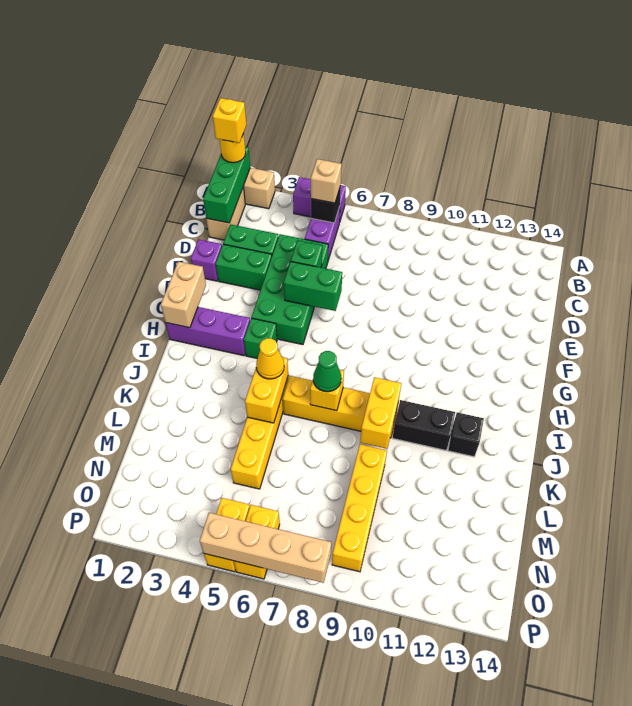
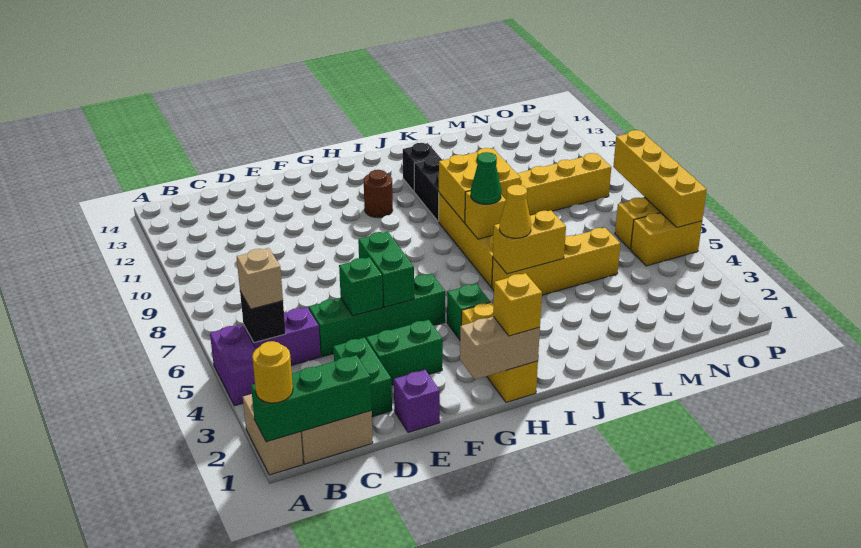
yellow brick A1 level 4 -> yellow brick H1 level 3
green brick D4:G5 level 1 -> green brick D5:G5 level 1
green brick E2:E3 level 1 -> green brick E3:F3 level 1
purple brick H1:H3 level 1 -> yellow brick H1:H3 level 1
none -> brown round brick H11 level 1
yellow brick J9:K9 level 2 -> yellow brick J8:K9 level 2
tan brick P5:P8 level 2 -> yellow brick P5:P8 level 2

